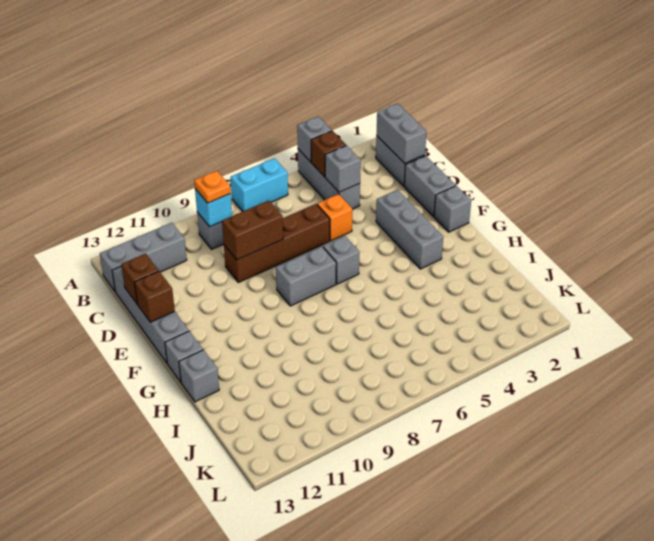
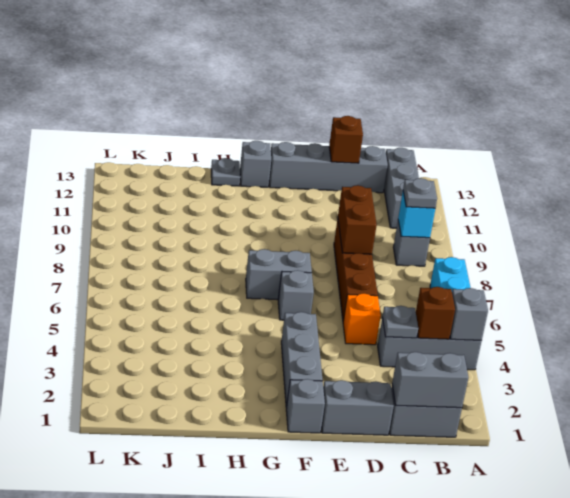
orange plate B9 level 3 -> grey plate B9 level 3
grey brick C4 level 2 -> grey plate C4 level 2
grey brick E3:G3 level 1 -> grey brick F2:F4 level 1
brown brick E13 level 2 -> none
grey brick F7:F8 level 1 -> grey brick F7:G7 level 1
grey brick H13 level 1 -> grey plate H13 level 1

